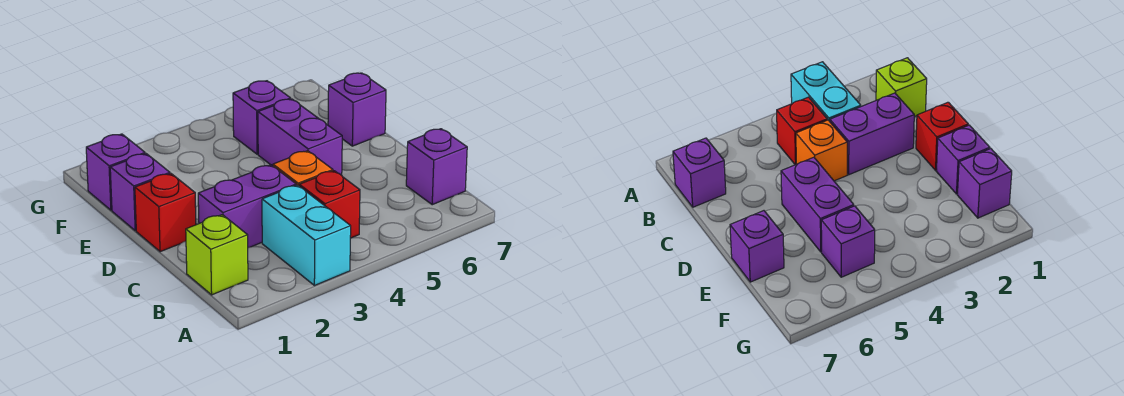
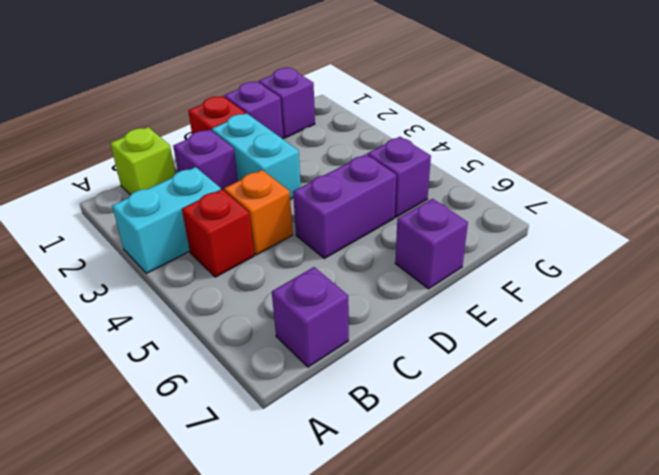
purple brick C2:C3 level 1 -> purple brick C2 level 1
none -> cyan brick D2:D3 level 1

